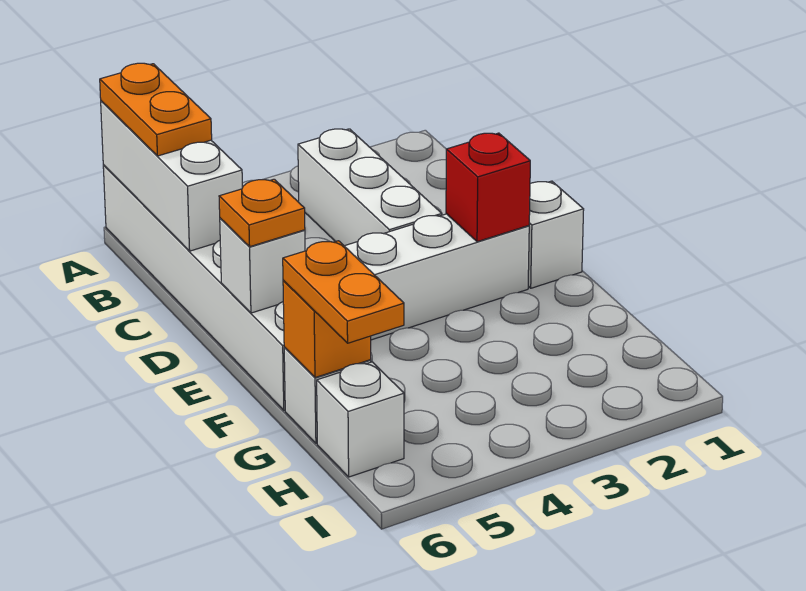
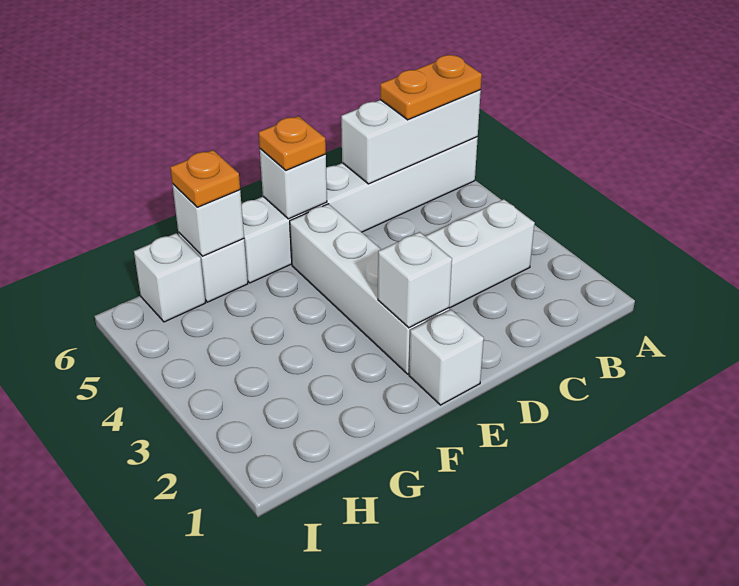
red brick E2 level 2 -> white brick E2 level 2
orange brick G6 level 2 -> white brick G6 level 2
orange plate G6:H6 level 3 -> orange plate G6 level 3

